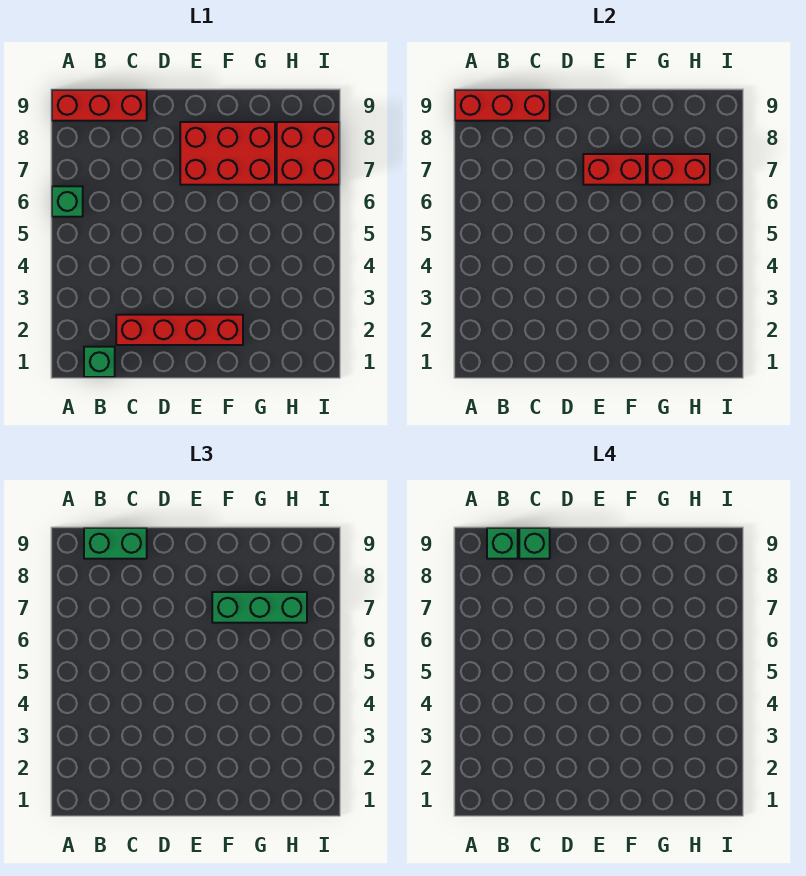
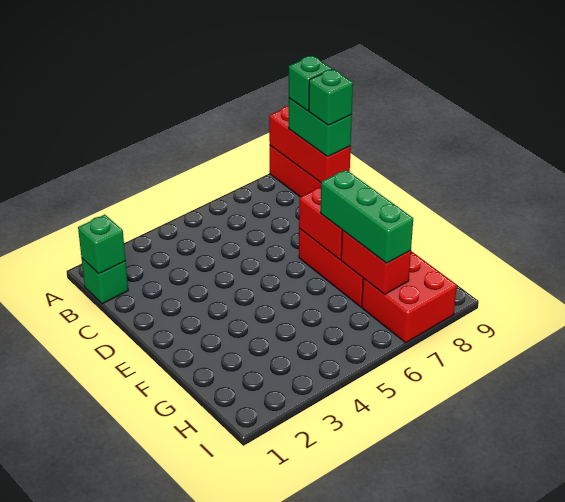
green brick A6 level 1 -> green brick B1 level 2
red brick C2:F2 level 1 -> none

